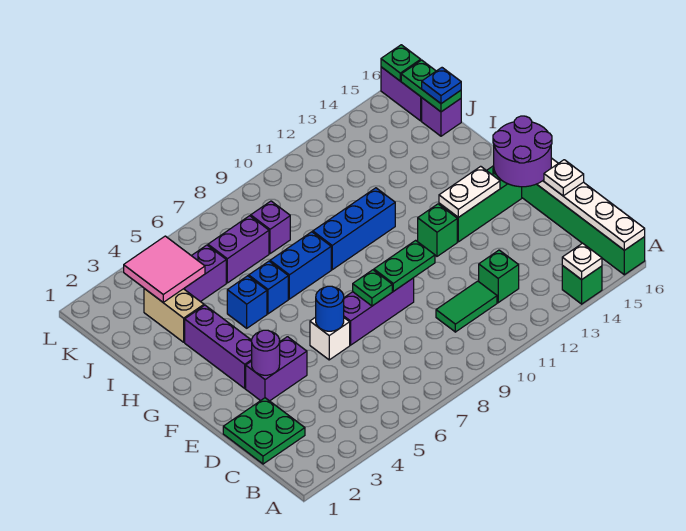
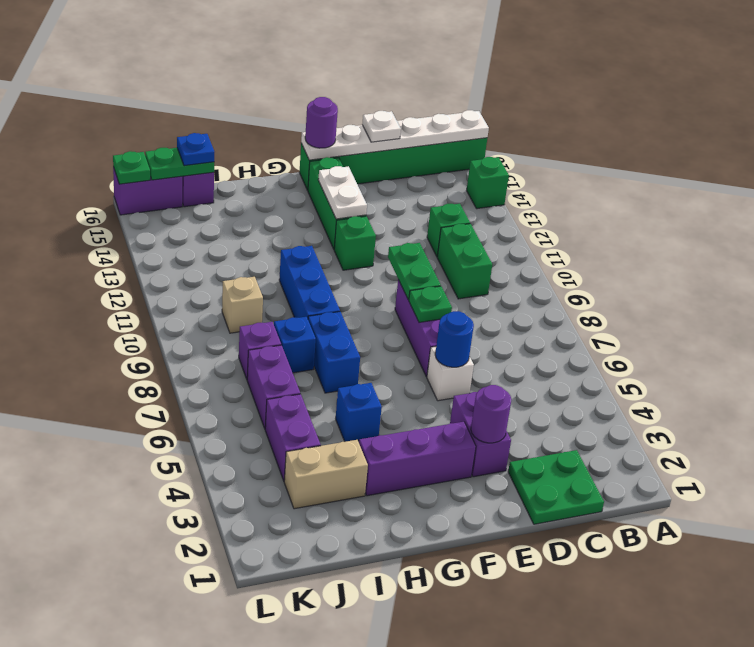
white plate A14 level 2 -> none
green tile C10:C11 level 1 -> green brick C10:C11 level 1
purple round brick E15:F16 level 3 -> purple round brick F16 level 3
blue brick H6 level 1 -> blue brick I8 level 1
pink tile J3:K4 level 2 -> none
none -> tan brick J10 level 1

